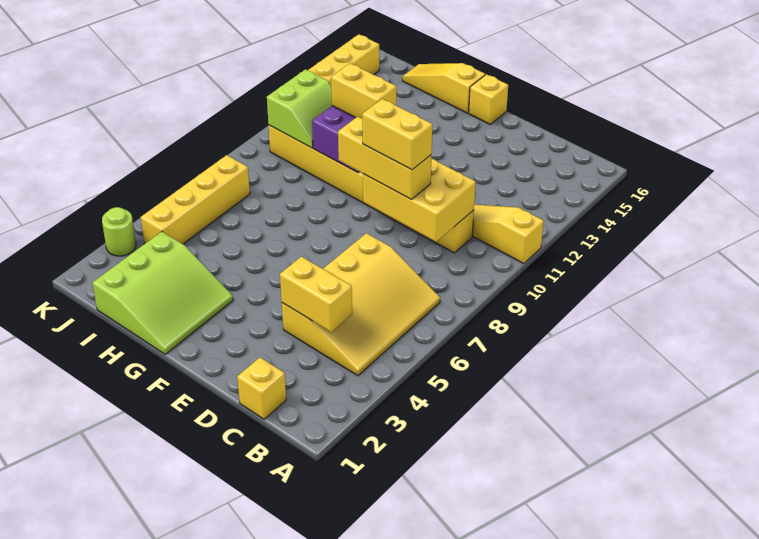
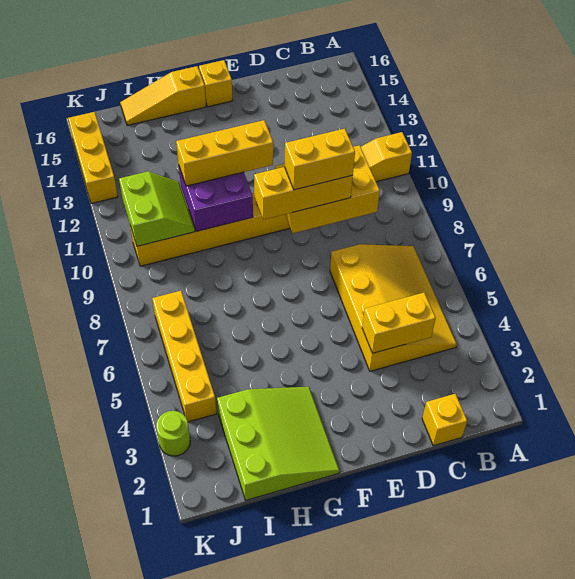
yellow brick G11:H11 level 3 -> yellow brick F11:H11 level 3

